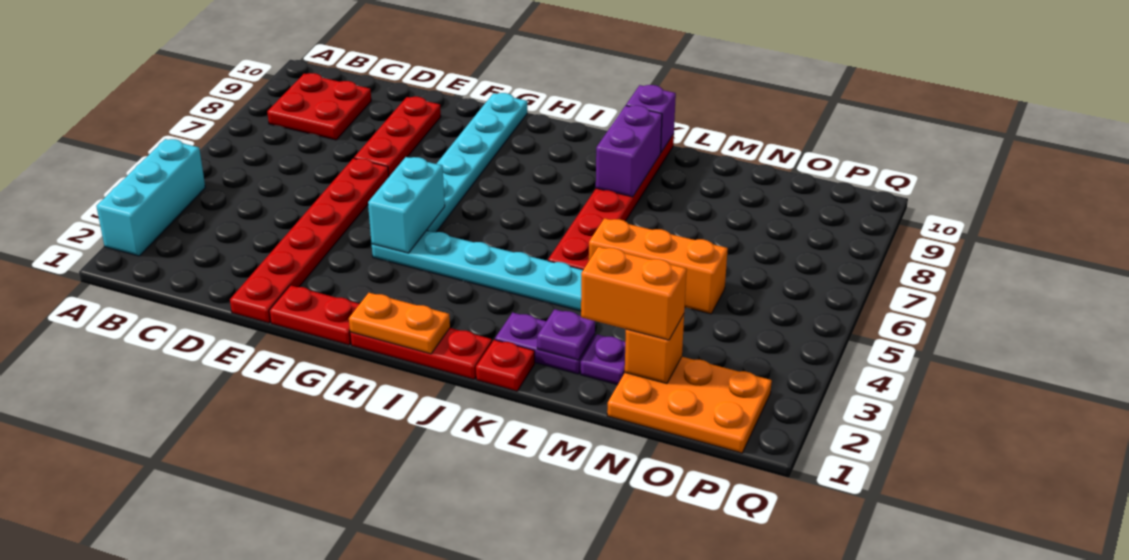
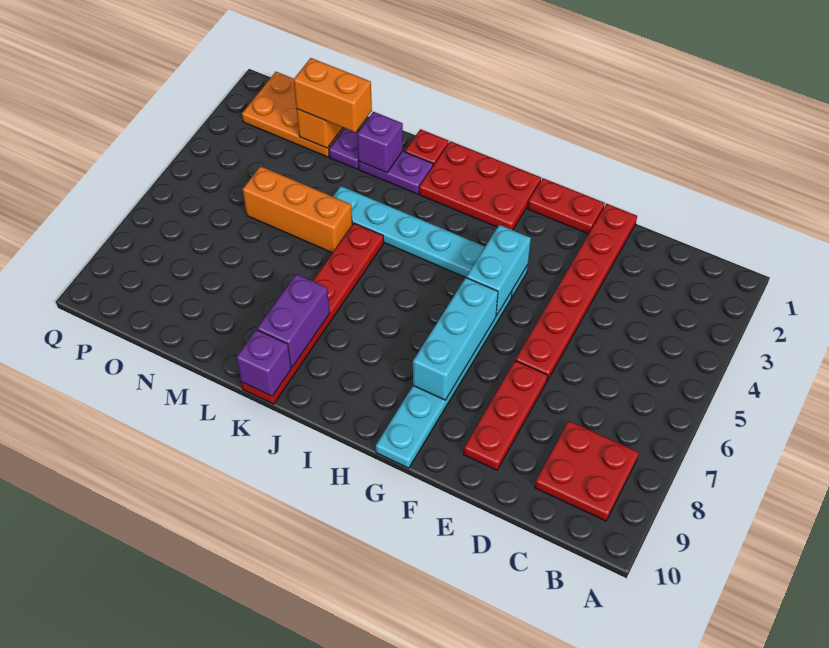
cyan brick A2:A4 level 1 -> cyan brick G6:G8 level 2
red plate H1:J1 level 1 -> red plate H1:J2 level 1
orange plate H1:I1 level 2 -> none
purple plate L2 level 2 -> purple brick L2 level 2

